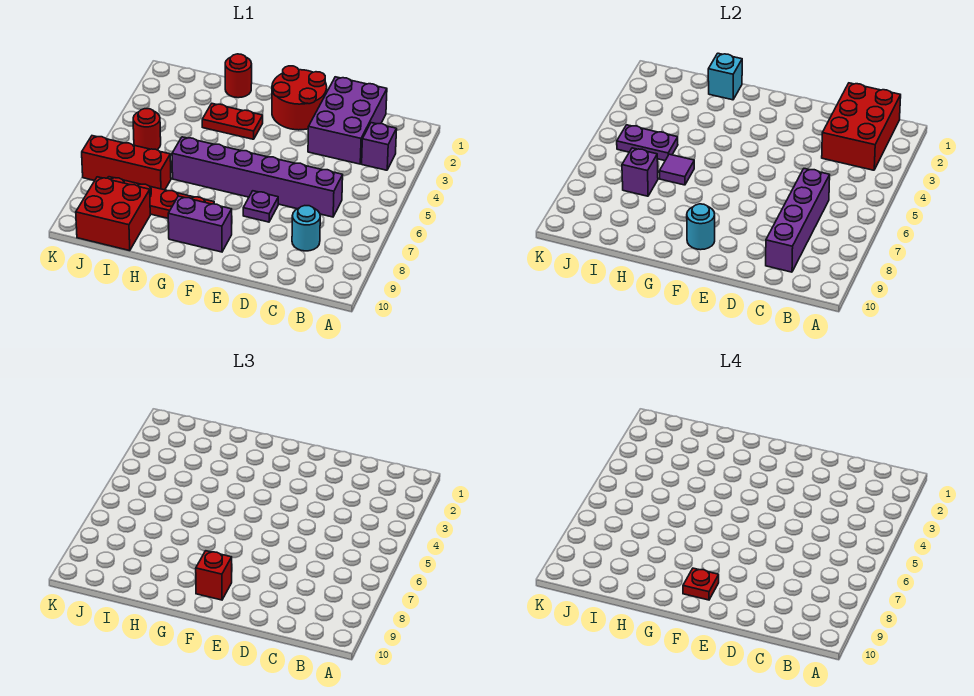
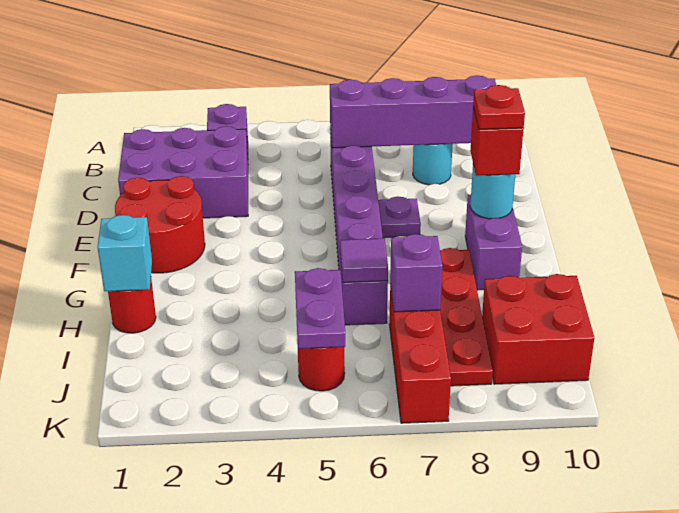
red brick B1:C3 level 2 -> none
red plate G3:H3 level 1 -> none

